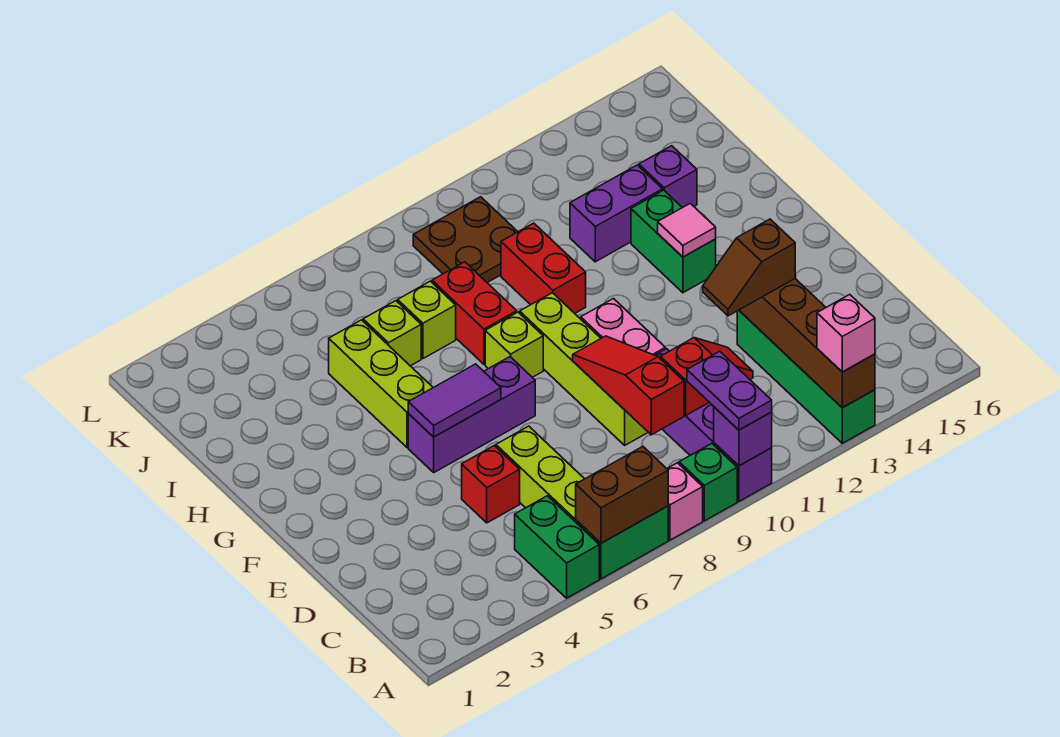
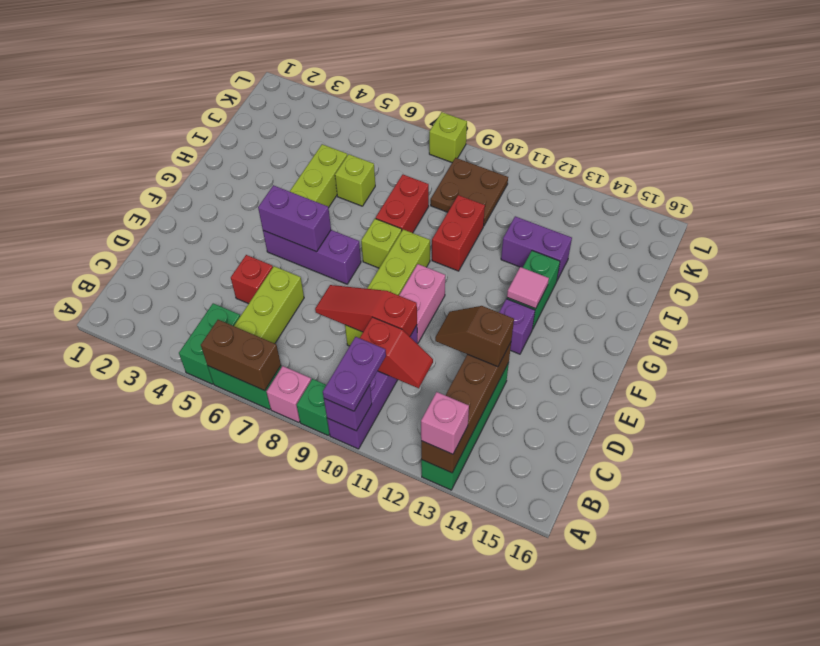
red slope C9:E9 level 2 top C -> red slope D8:D10 level 2 top 10
purple tile F5:F6 level 2 -> purple brick F5:F6 level 2
lime brick I7 level 1 -> lime brick L8 level 1
purple brick I14 level 1 -> purple brick F13 level 1

